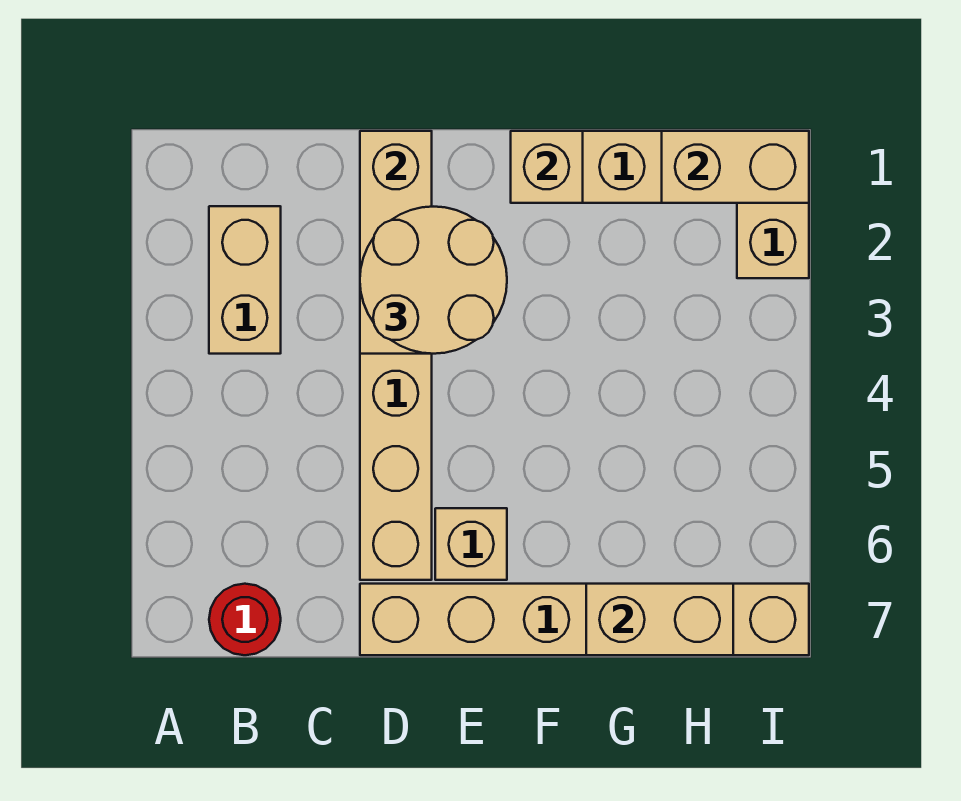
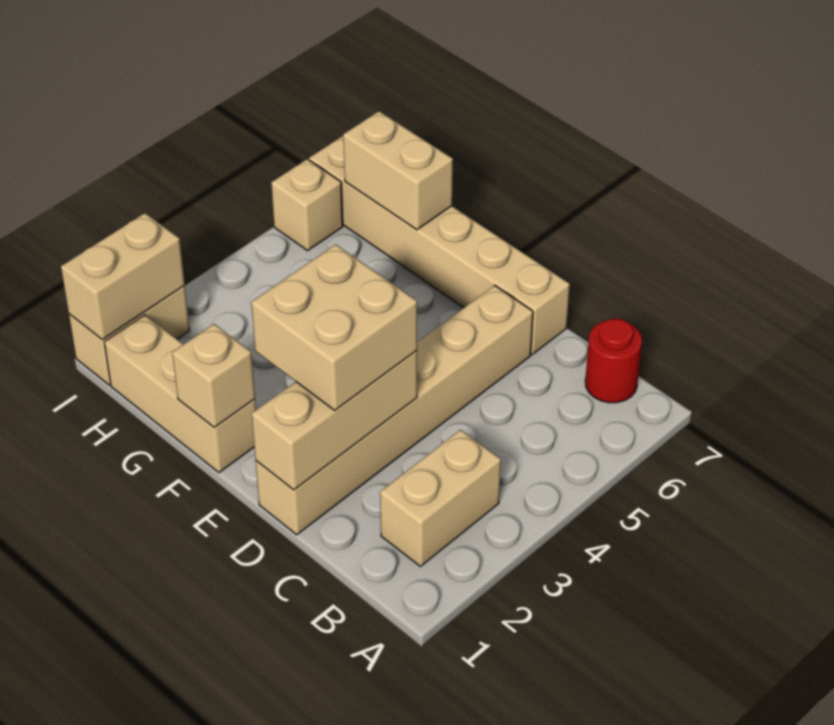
tan round brick D2:E3 level 3 -> tan brick D2:E3 level 3
tan brick E6 level 1 -> tan brick I6 level 1
tan brick H1:I1 level 2 -> tan brick I1:I2 level 2

